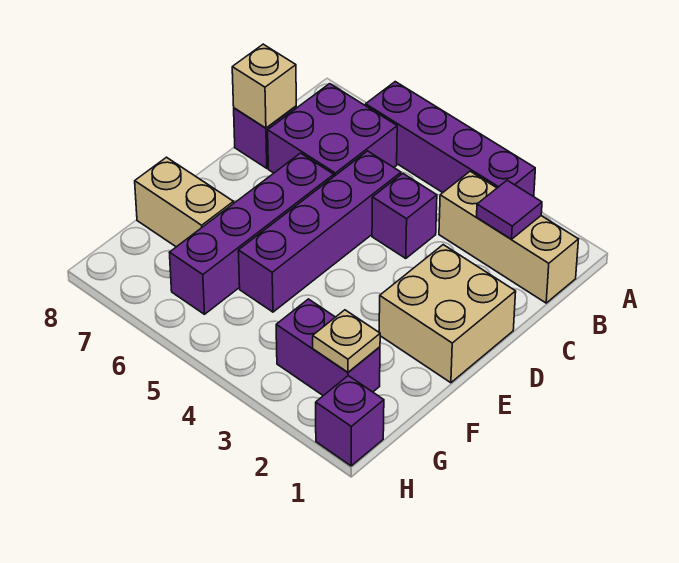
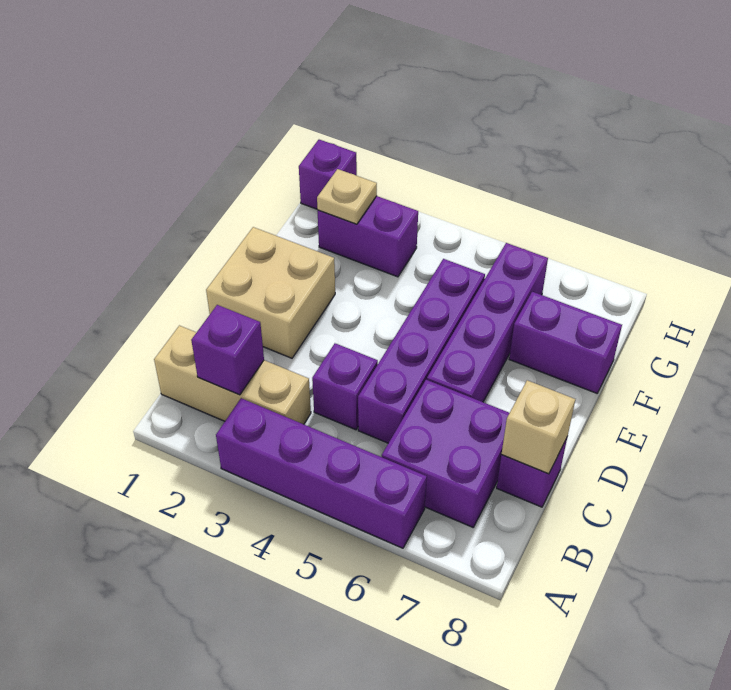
purple tile B2 level 2 -> purple brick B2 level 2
tan brick F7:F8 level 1 -> purple brick F7:F8 level 1

